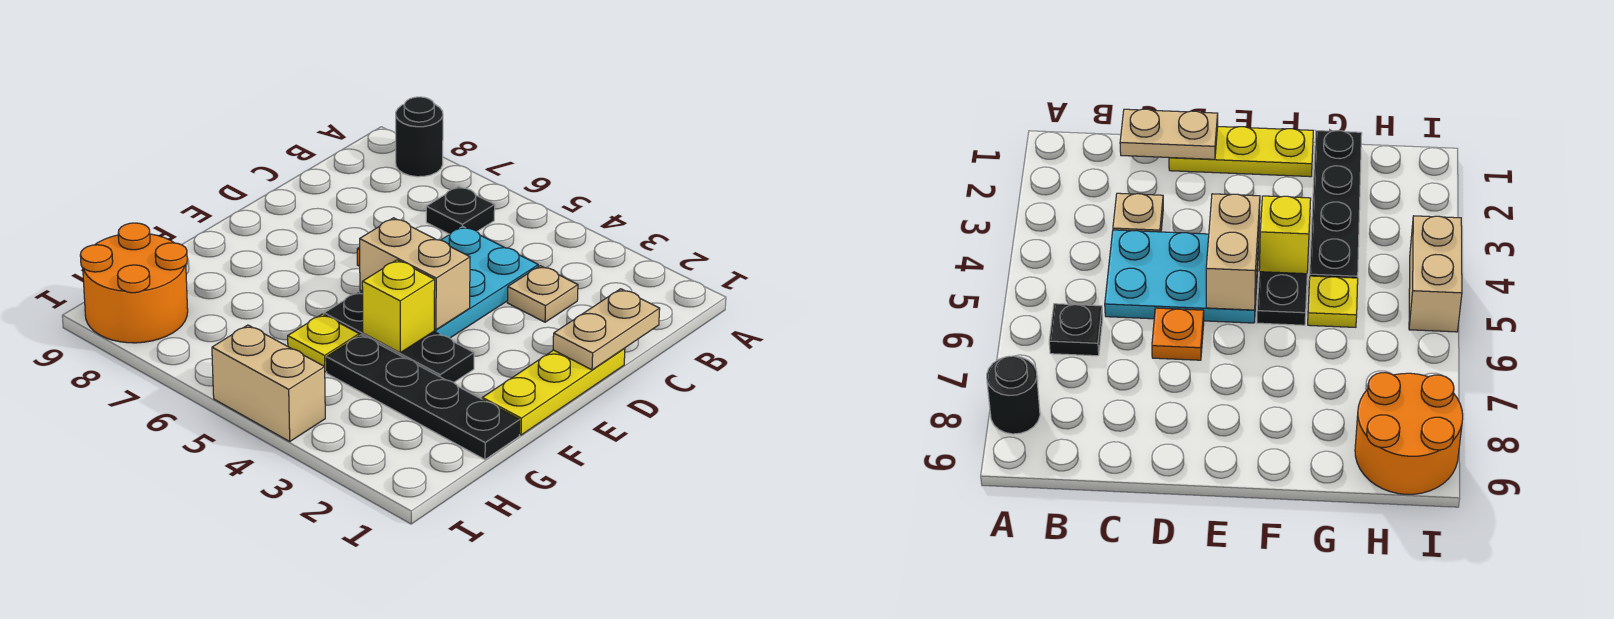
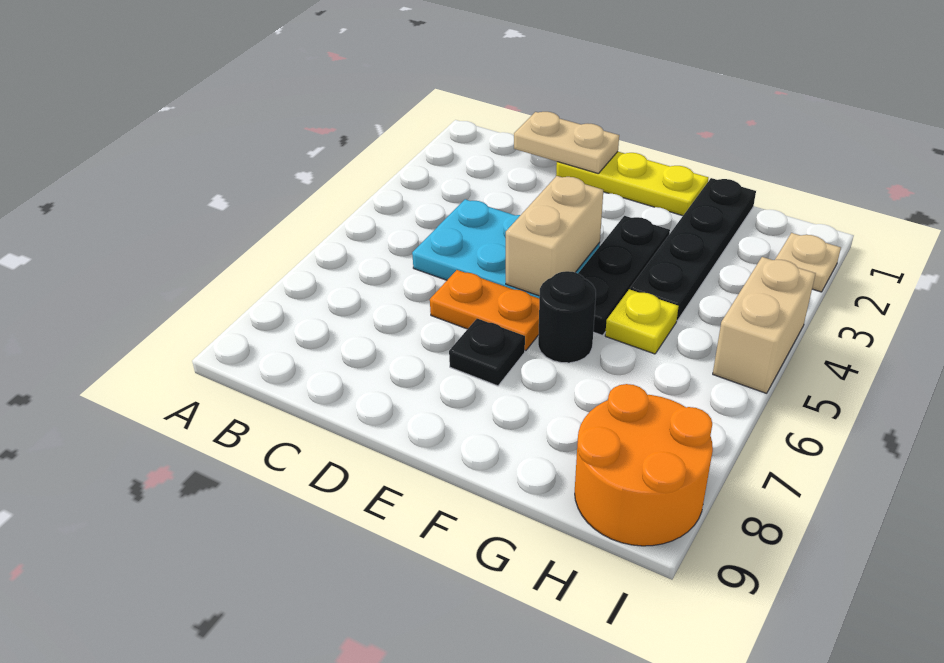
black round brick A8 level 1 -> black round brick F6 level 1
black plate B6 level 1 -> black plate E7 level 1
tan plate C3 level 1 -> tan plate I2 level 1
orange plate D6 level 1 -> orange plate D6:E6 level 1
yellow brick F4 level 2 -> none

